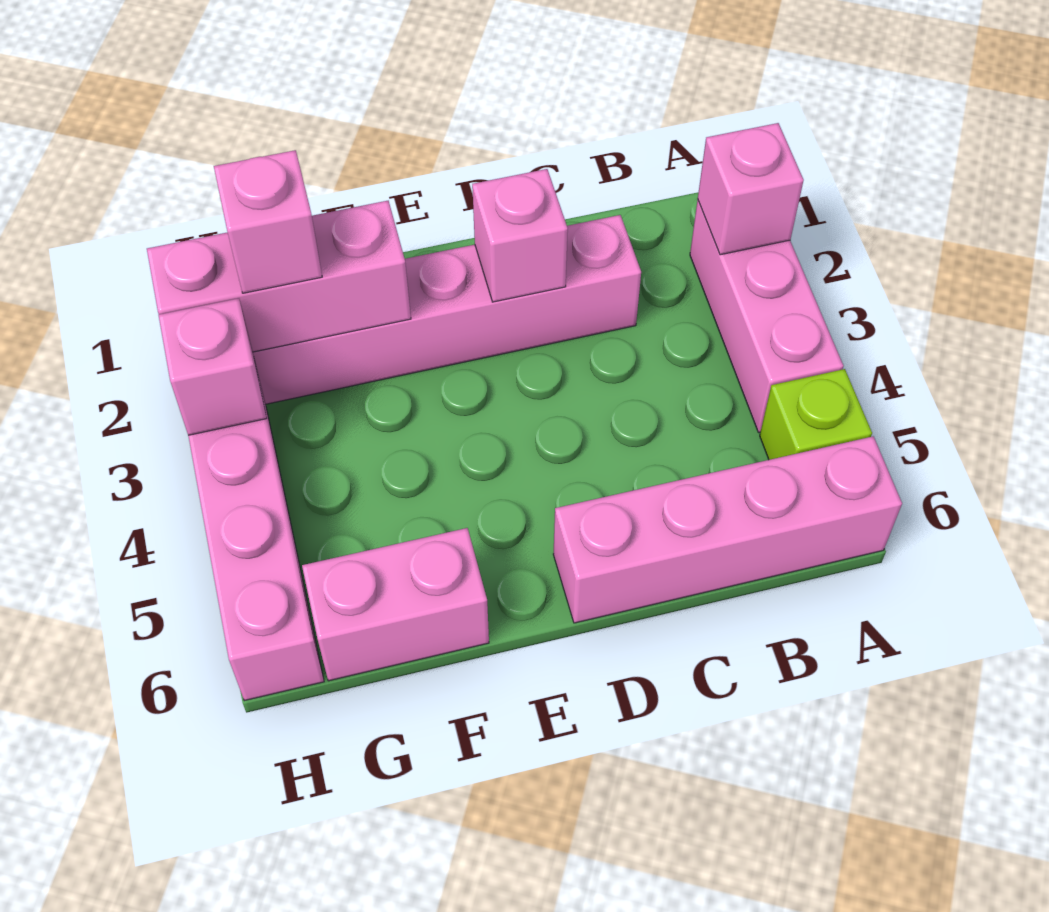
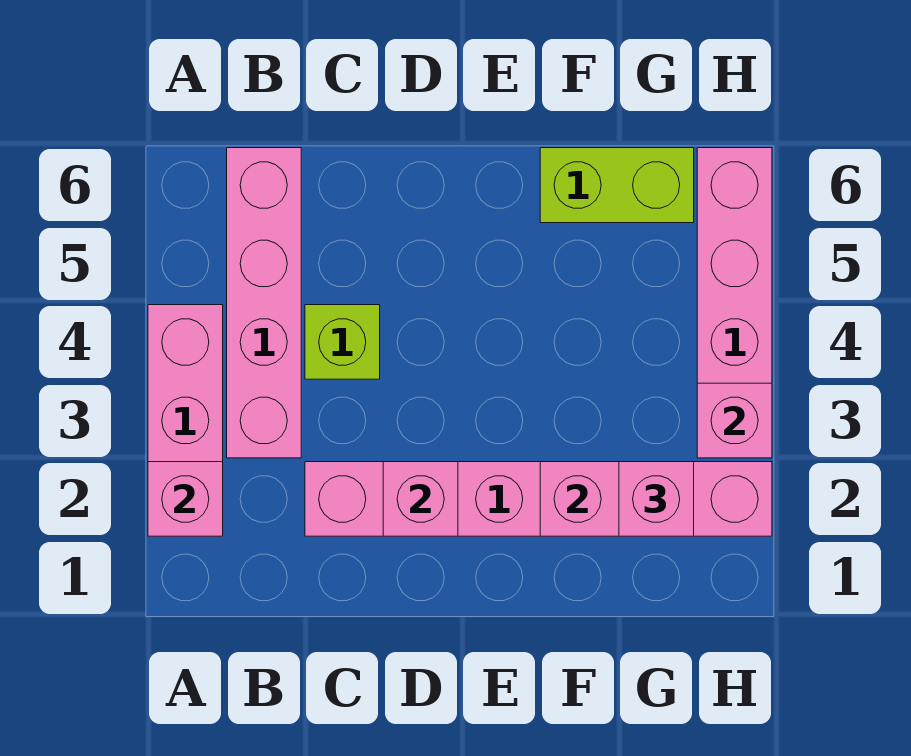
lime brick A5 level 1 -> lime brick C4 level 1
pink brick A6:D6 level 1 -> pink brick B3:B6 level 1
pink brick F6:G6 level 1 -> lime brick F6:G6 level 1

